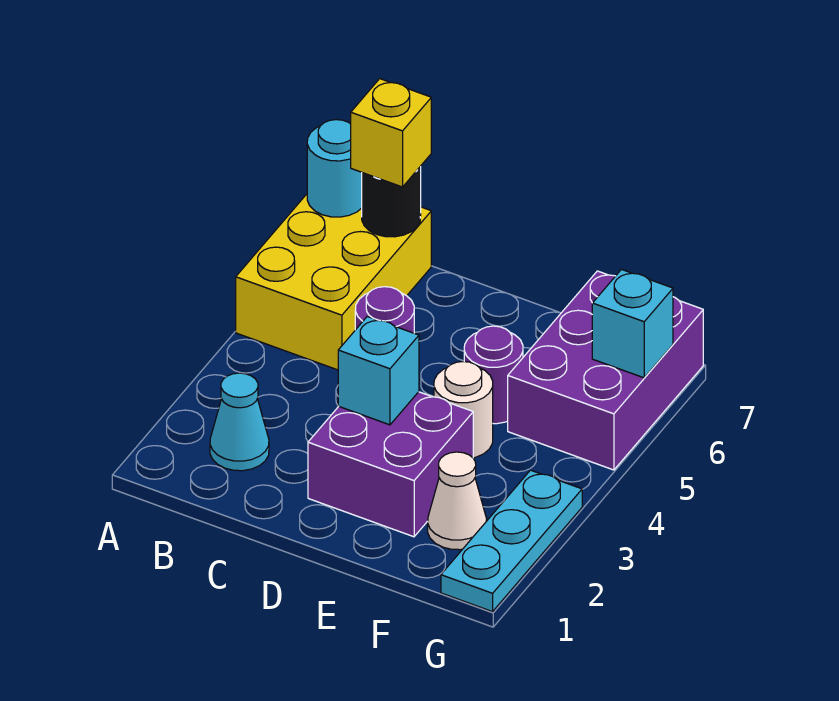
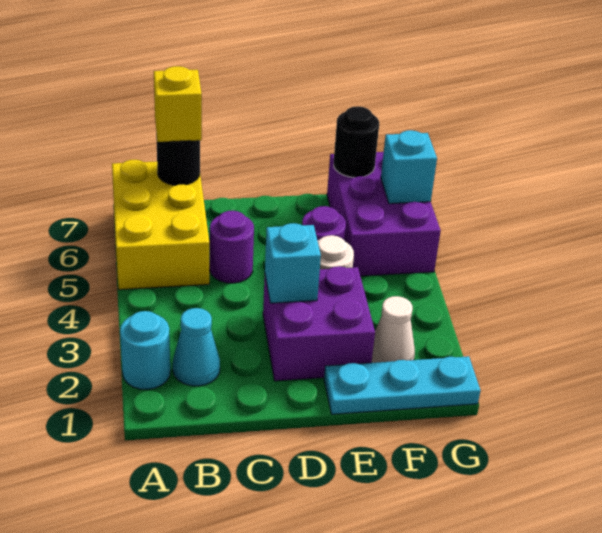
cyan round brick A7 level 2 -> cyan round brick A2 level 1
none -> black round brick F7 level 2
cyan plate G1:G3 level 1 -> cyan plate E1:G1 level 1

